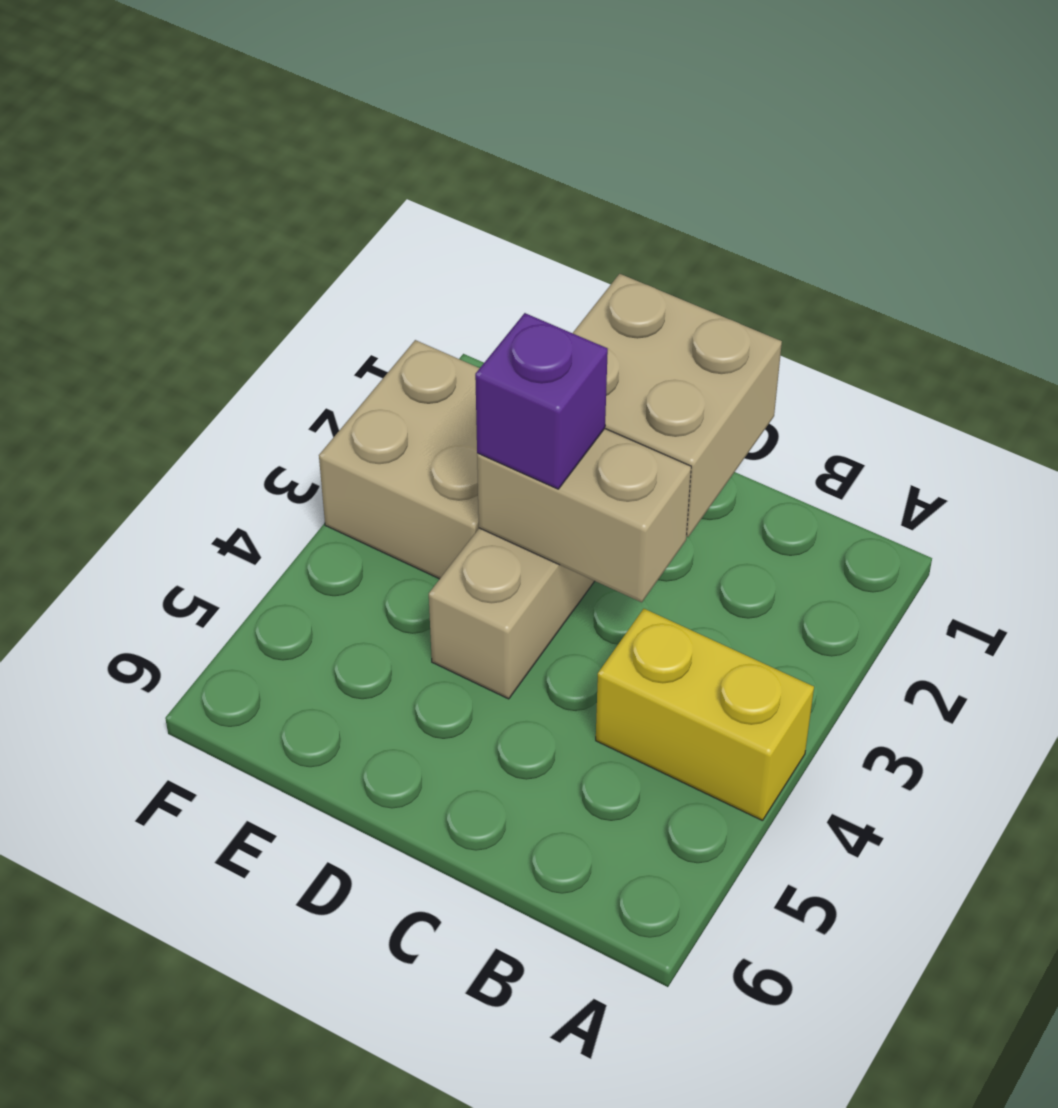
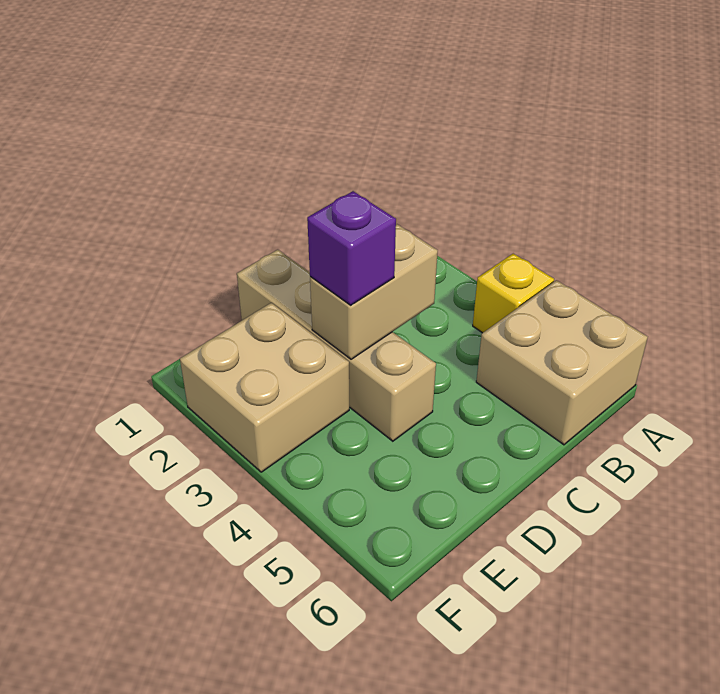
yellow brick A4:B4 level 1 -> yellow brick A4 level 1
tan brick C1:D2 level 2 -> tan brick A5:B6 level 1

